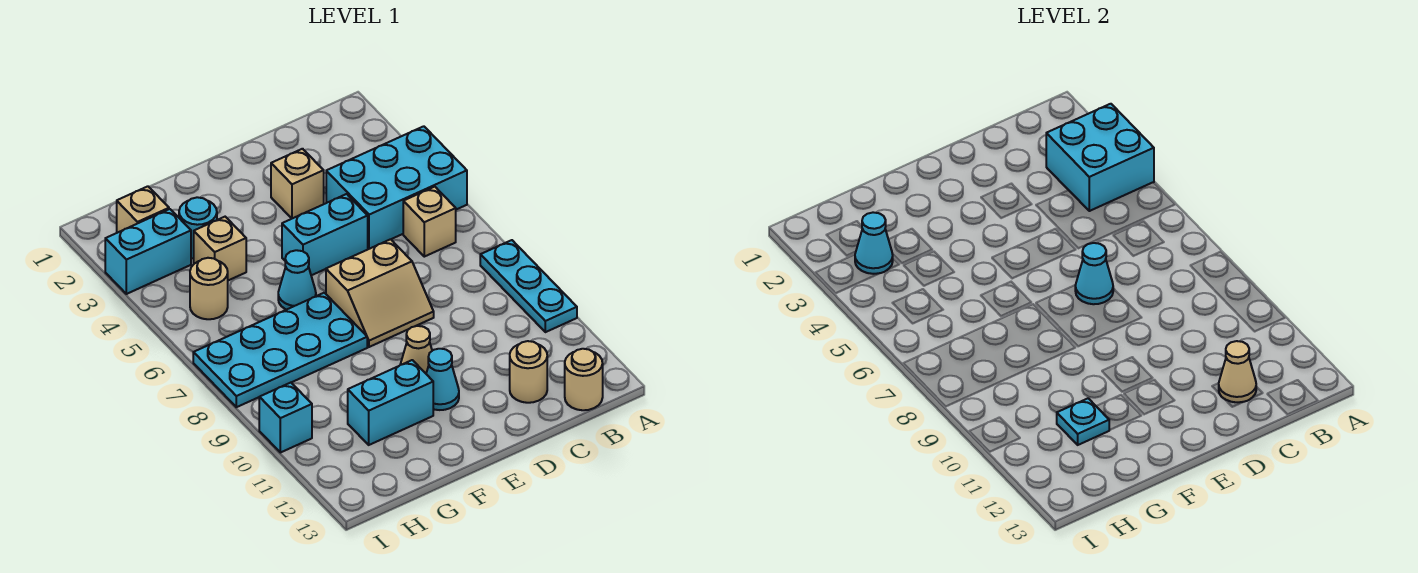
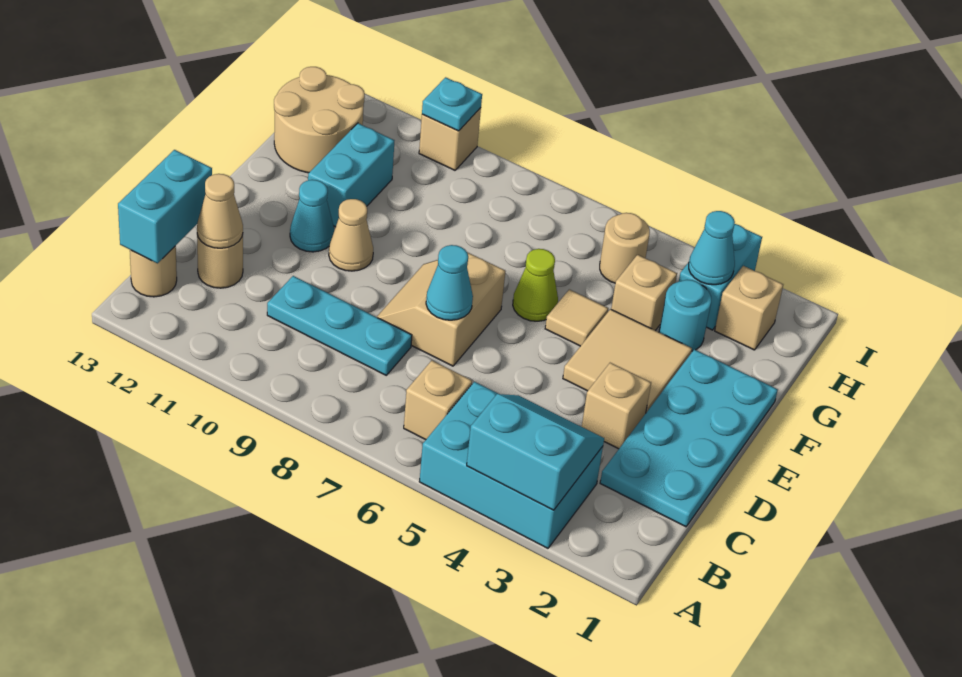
cyan brick A3:B4 level 2 -> cyan slope A3:B4 level 2 top A
cyan brick A4:C5 level 1 -> cyan brick A3:B5 level 1
cyan plate A8:A10 level 1 -> cyan plate C8:C10 level 1
cyan brick D5:E5 level 1 -> cyan brick B13:C13 level 2
none -> tan tile E3:F4 level 1
none -> tan tile F5 level 1
cyan cone F6 level 1 -> lime cone F6 level 1
cyan plate F7:I8 level 1 -> cyan plate C1:F2 level 1
cyan plate G11 level 2 -> cyan plate I10 level 2
none -> tan round brick G12:H13 level 1
cyan brick I10 level 1 -> tan brick I10 level 1

